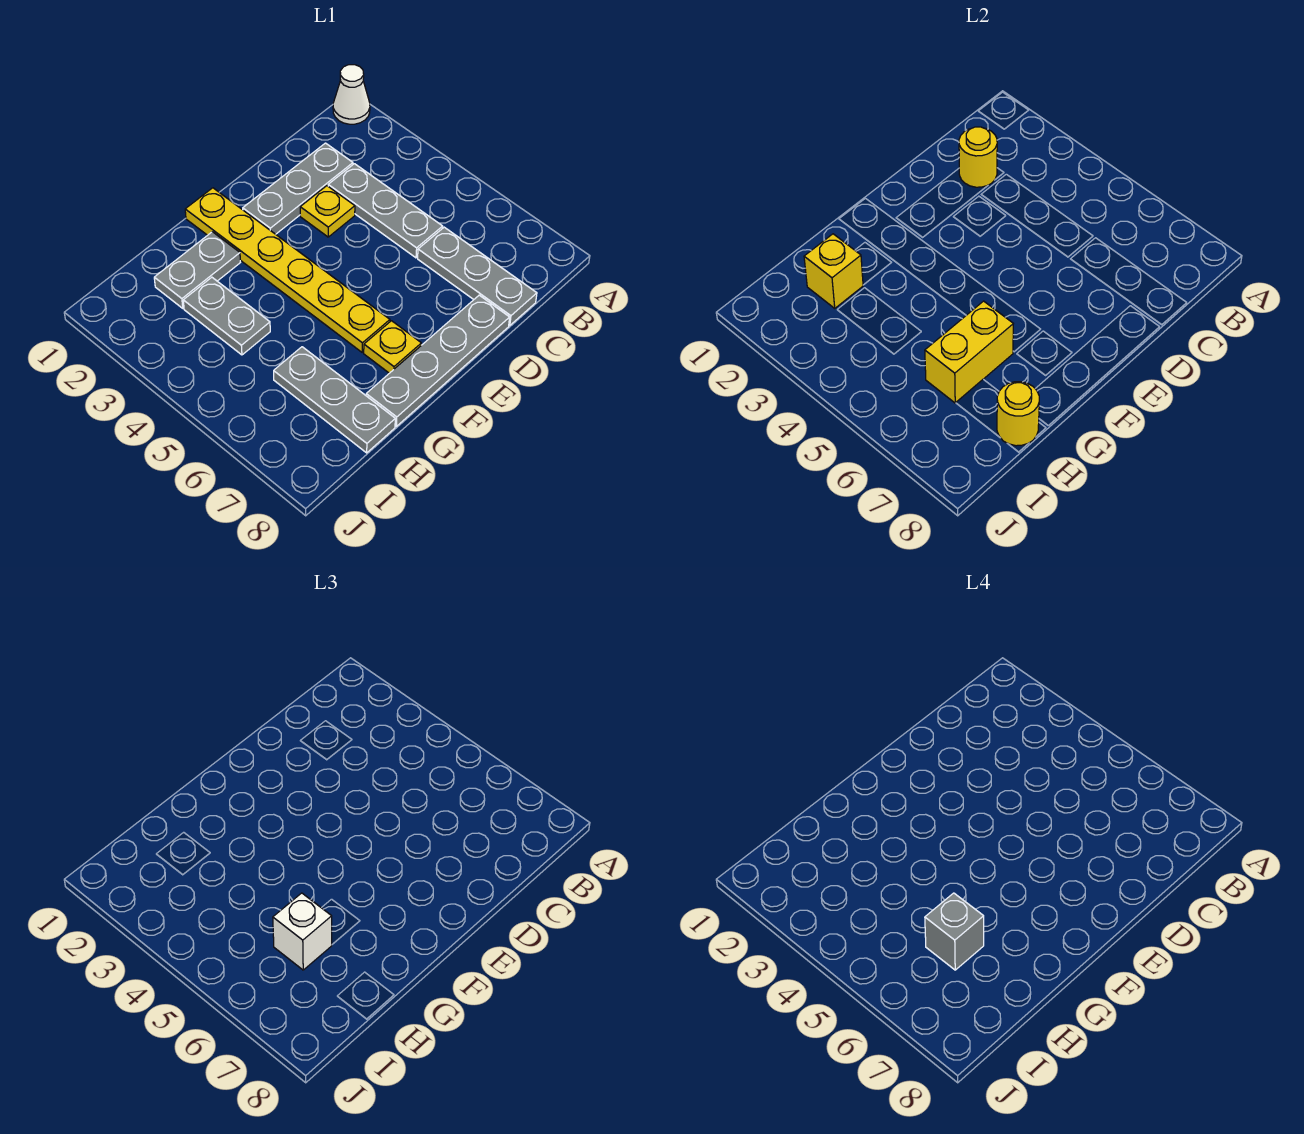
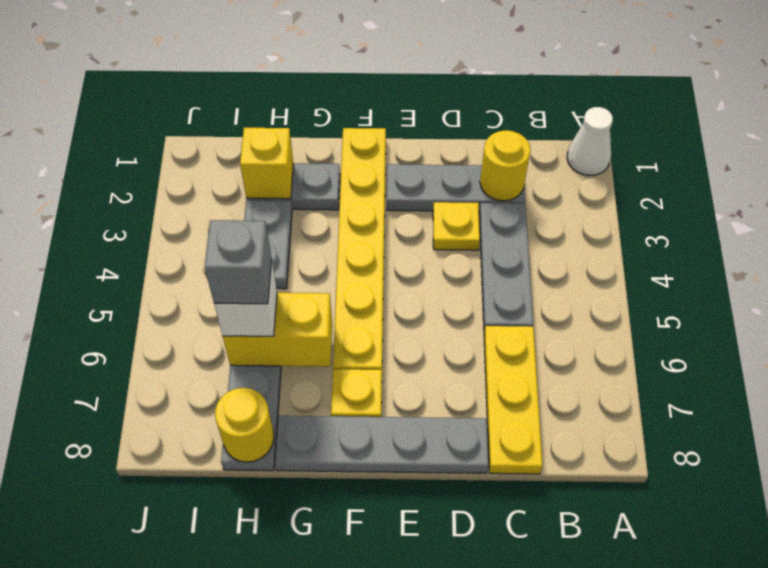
grey plate C6:C8 level 1 -> yellow plate C6:C8 level 1

